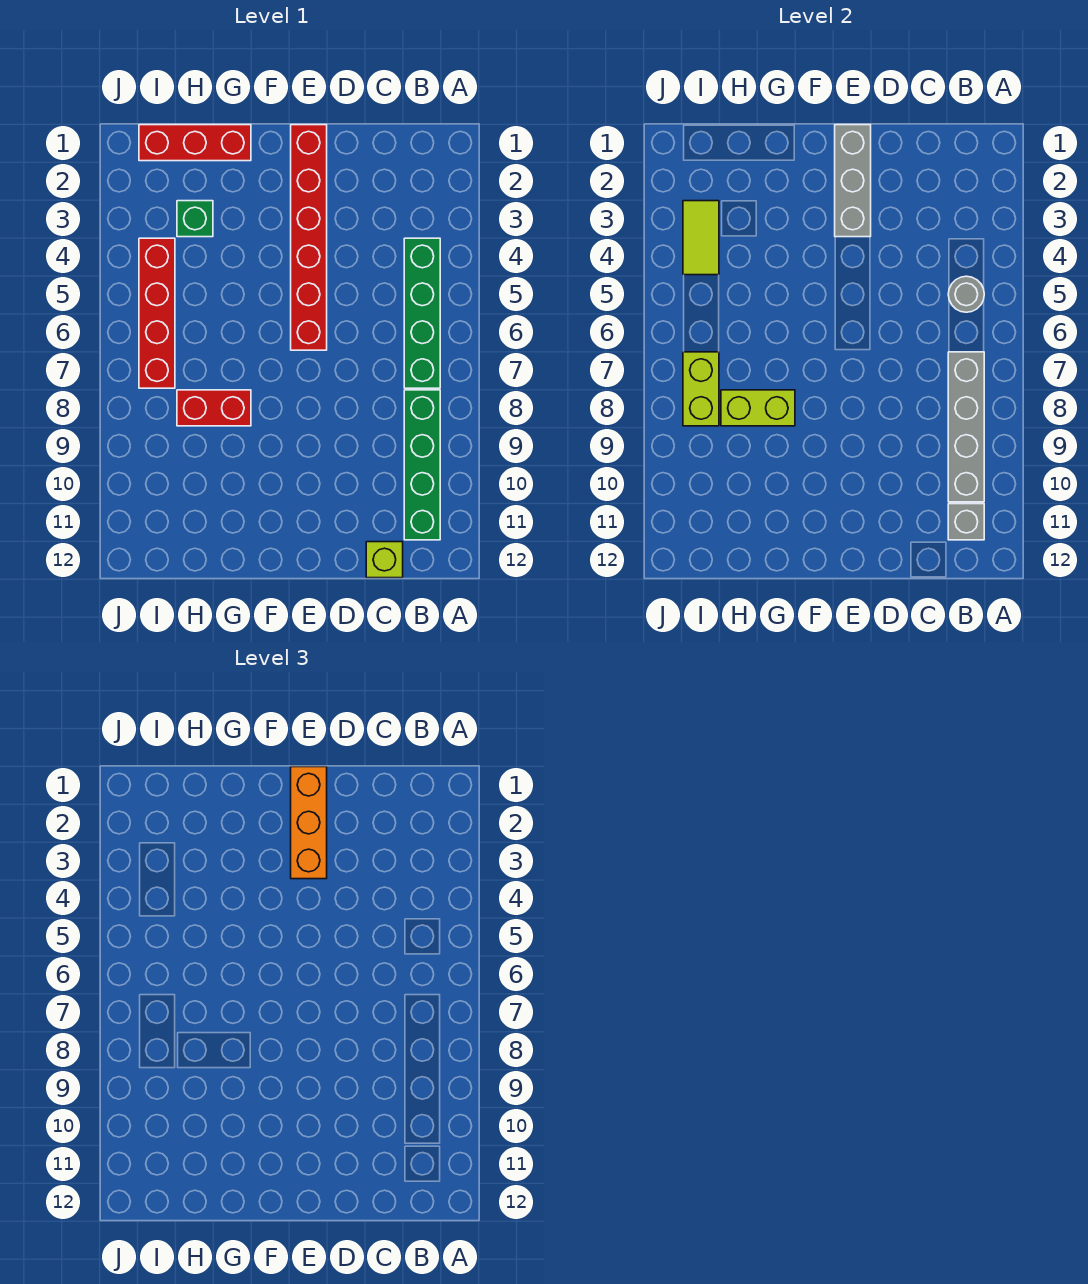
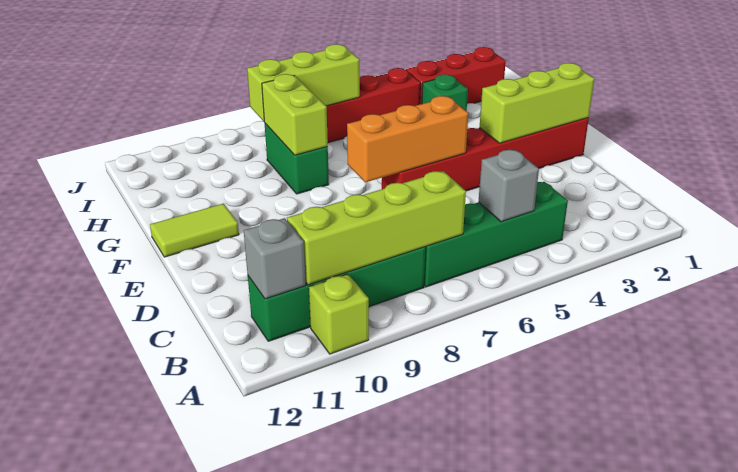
grey round brick B5 level 2 -> grey brick B5 level 2
grey brick B7:B10 level 2 -> lime brick B7:B10 level 2
lime brick C12 level 1 -> lime brick A10 level 1
grey brick E1:E3 level 2 -> lime brick E1:E3 level 2
orange brick E1:E3 level 3 -> orange brick E5:E7 level 2
red brick G1:I1 level 1 -> red brick I1:I3 level 1
red brick G8:H8 level 1 -> green brick G8:H8 level 1
lime tile I3:I4 level 2 -> lime tile F11:F12 level 1
lime brick I7:I8 level 2 -> lime brick I6:I8 level 2

